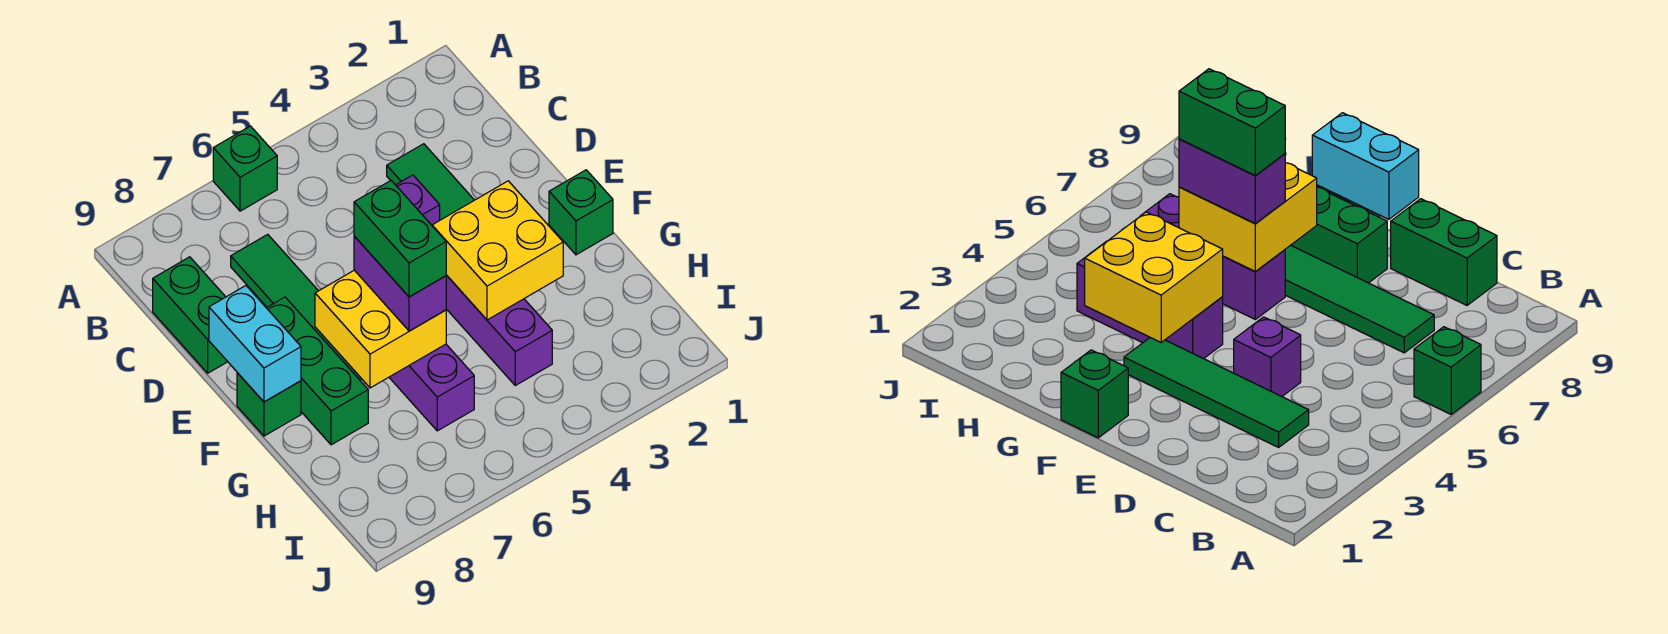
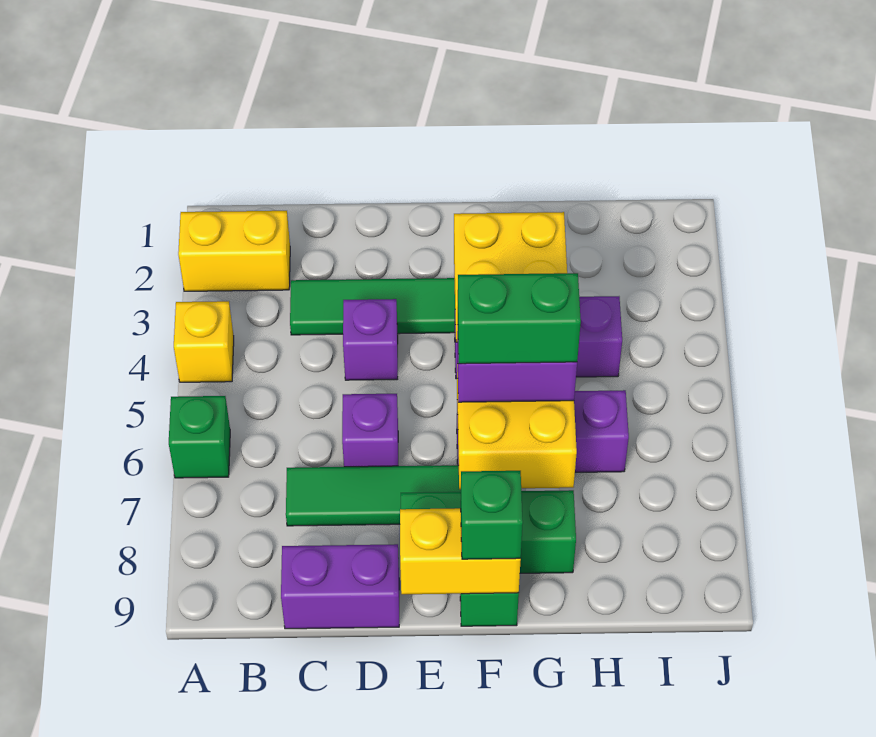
none -> yellow brick A2:B2 level 1
none -> yellow brick A4 level 1
green brick C9:D9 level 1 -> purple brick C9:D9 level 1
none -> purple brick D6 level 1
cyan brick E9:F9 level 2 -> yellow brick E9:F9 level 2
green brick F1 level 1 -> green brick F9 level 3

